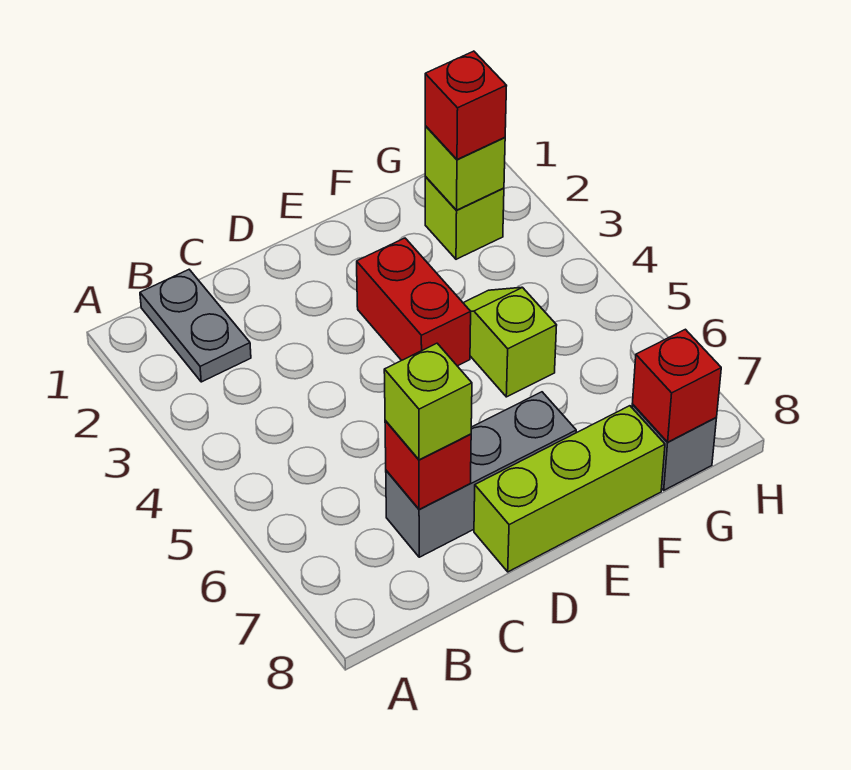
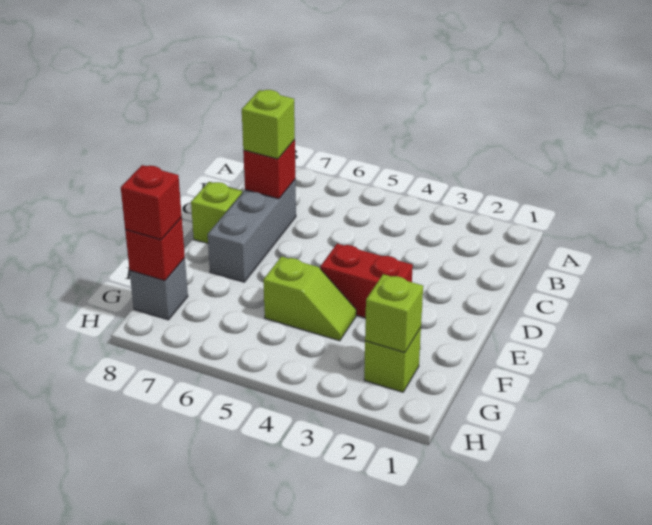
grey plate B1:B2 level 1 -> none
lime brick D8:F8 level 1 -> lime brick D8 level 1
red brick G2 level 3 -> red brick G8 level 3

